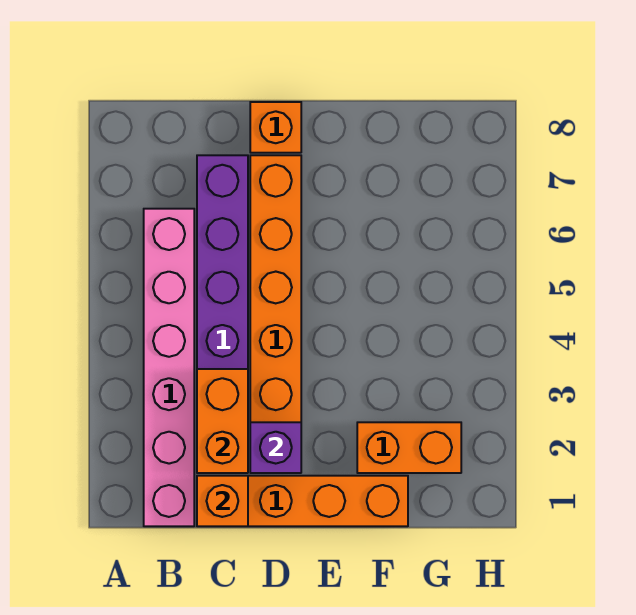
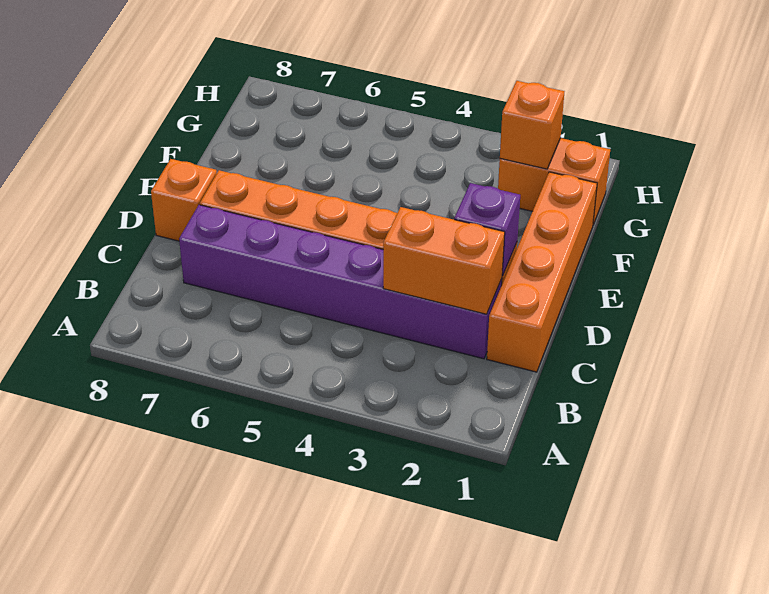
pink brick B1:B6 level 1 -> none
orange brick C1 level 2 -> orange brick G2 level 2
orange brick F2:G2 level 1 -> orange brick G1:G2 level 1

